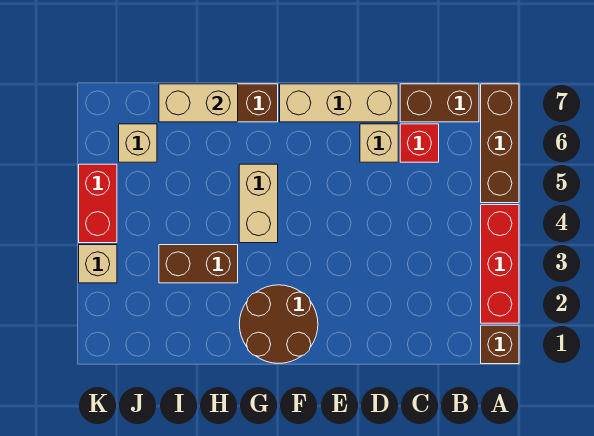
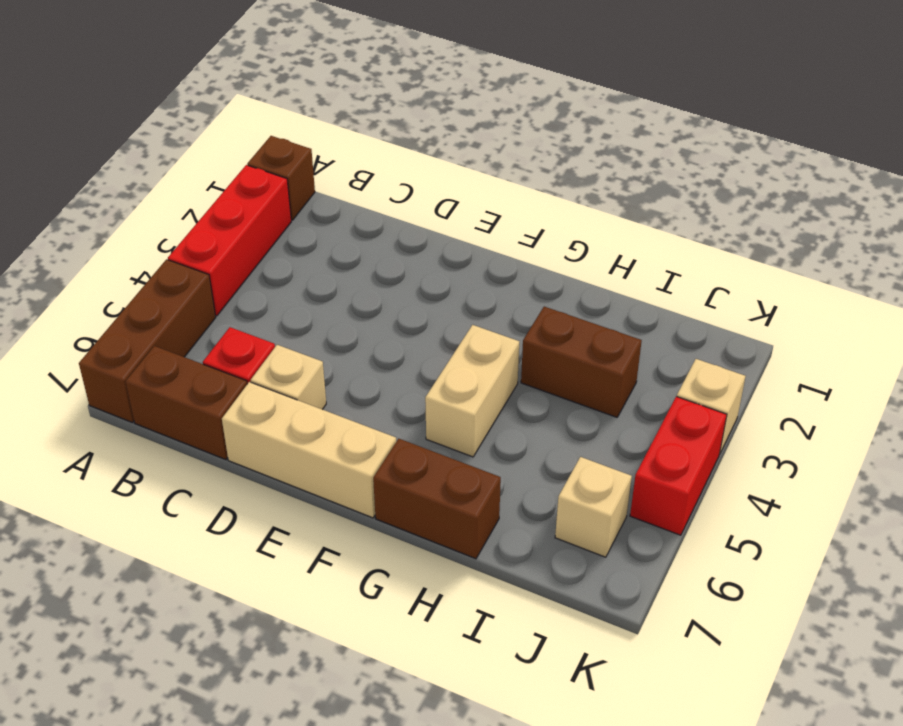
brown round brick F1:G2 level 1 -> none
tan brick H7:I7 level 2 -> none

